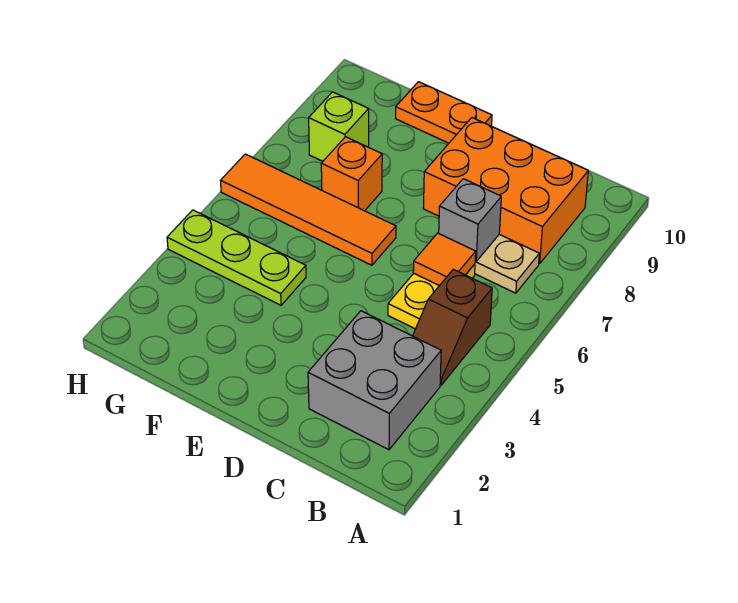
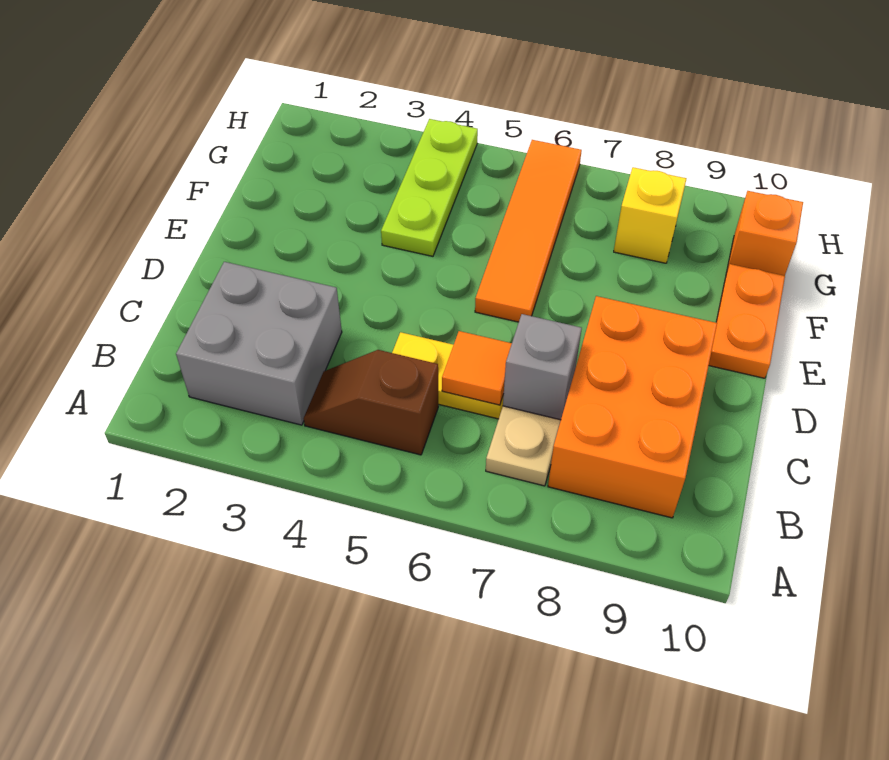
orange brick F7 level 1 -> orange brick G10 level 1
lime brick G8 level 1 -> yellow brick G8 level 1

